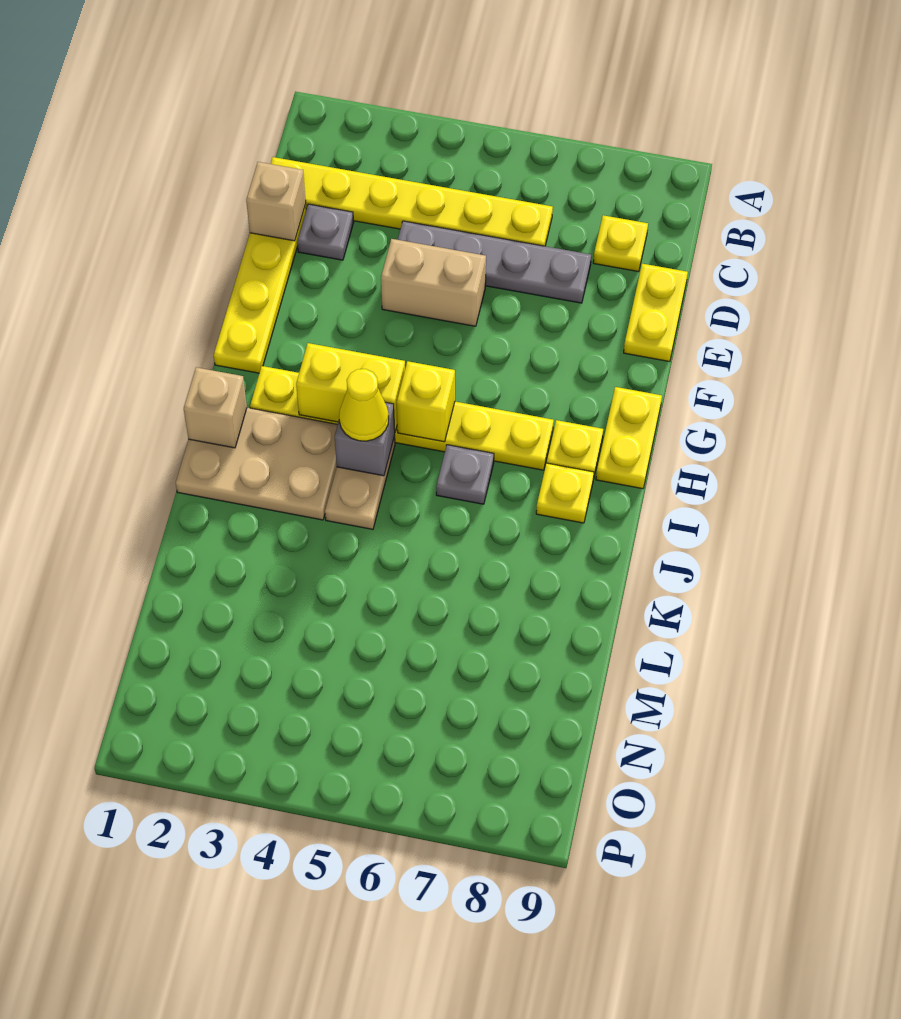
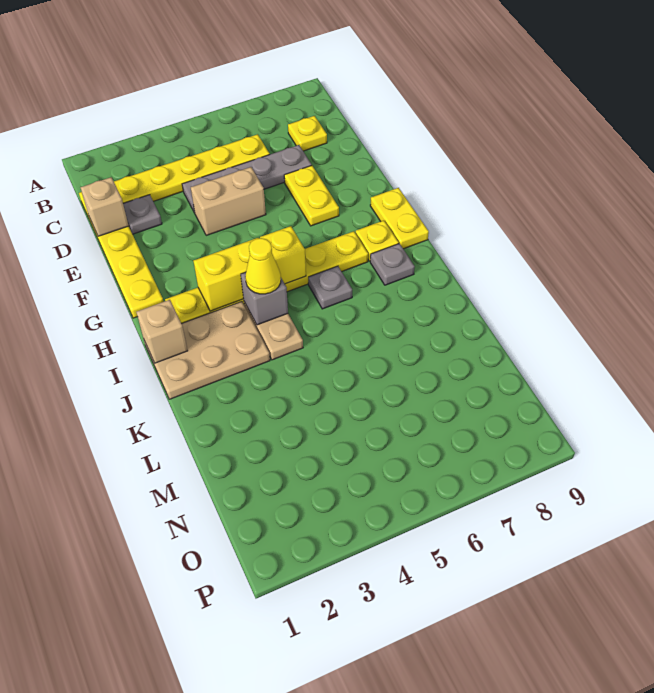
yellow plate D9:E9 level 1 -> yellow plate E7:F7 level 1
yellow plate I8 level 1 -> grey plate I8 level 1

